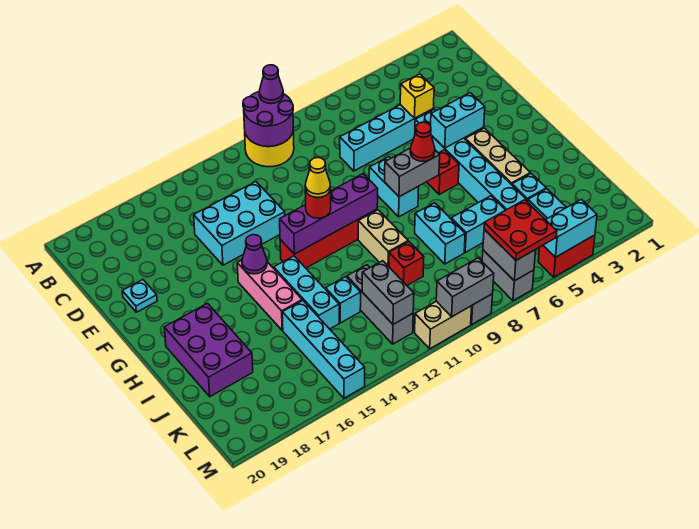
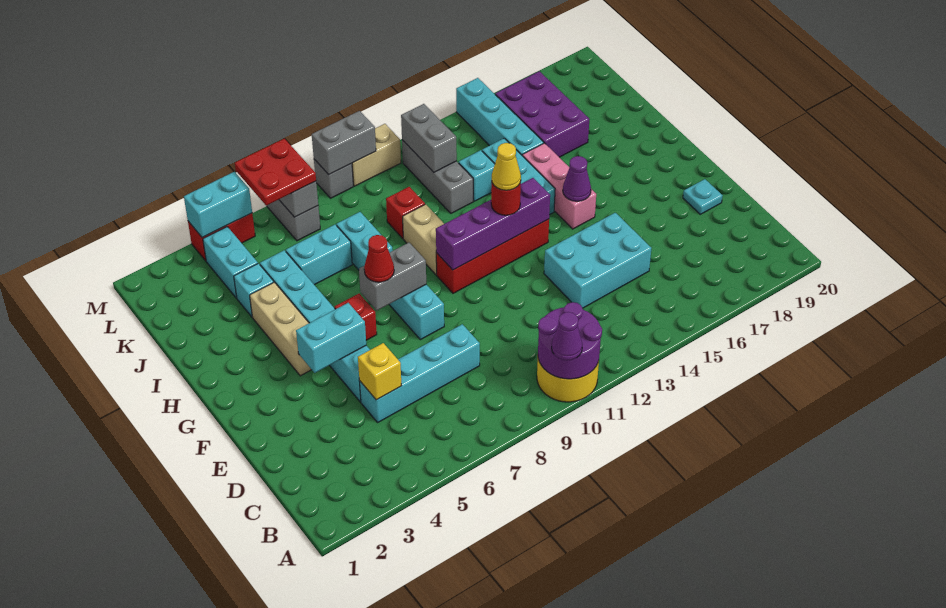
purple brick H18:J19 level 1 -> purple brick J16:L17 level 1

